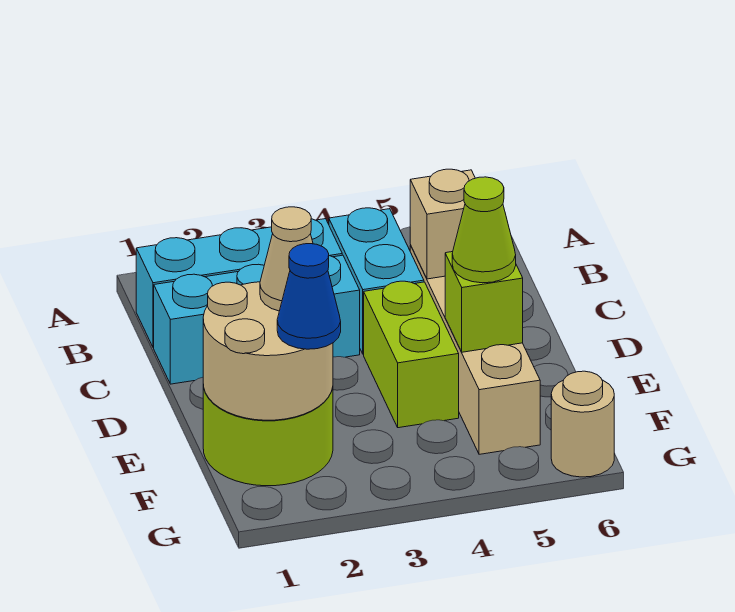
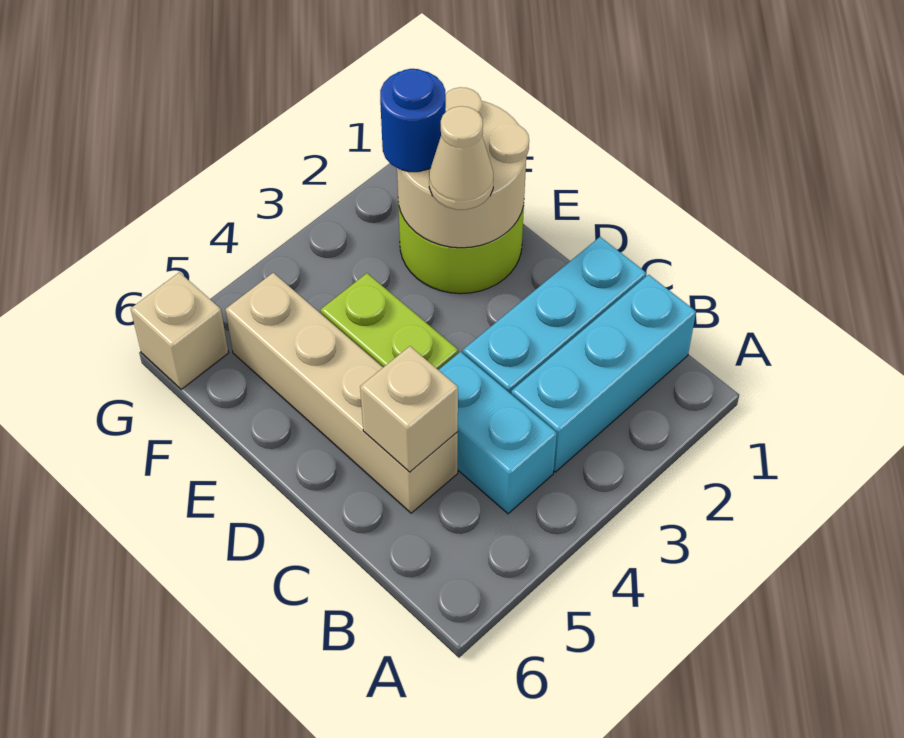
lime brick E5 level 2 -> none
lime cone E5 level 3 -> none
blue cone F2 level 3 -> blue round brick F2 level 3
tan round brick G6 level 1 -> tan brick G6 level 1

